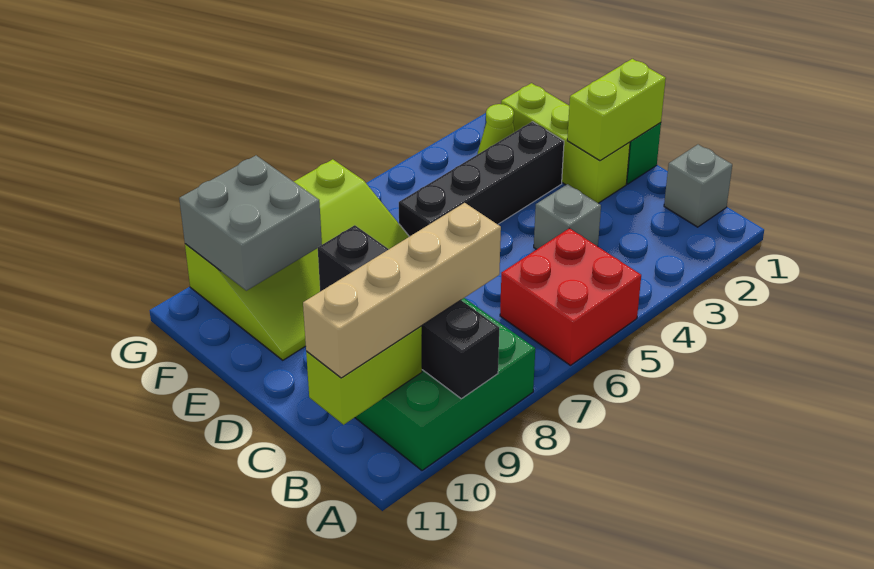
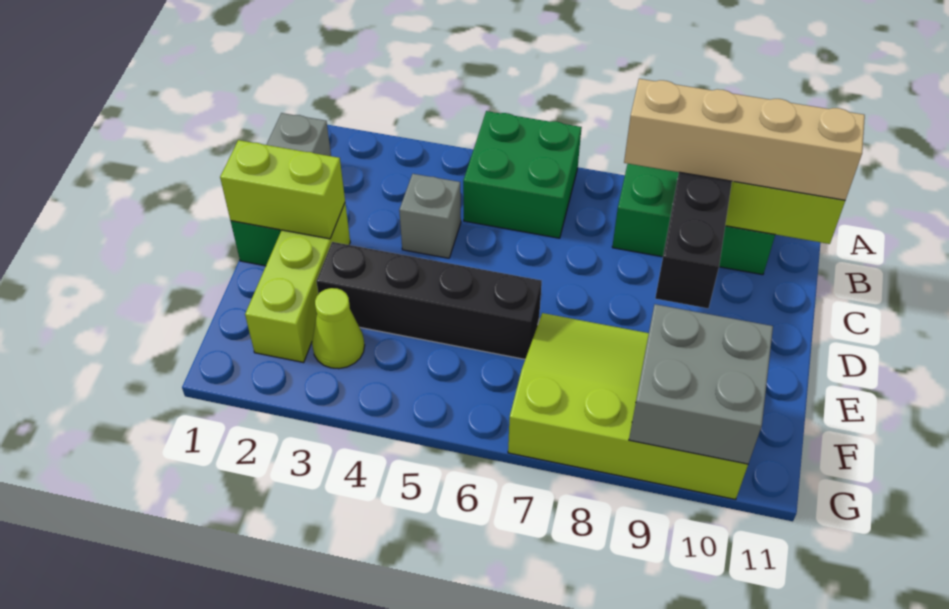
red brick A5:B6 level 1 -> green brick A5:B6 level 1

